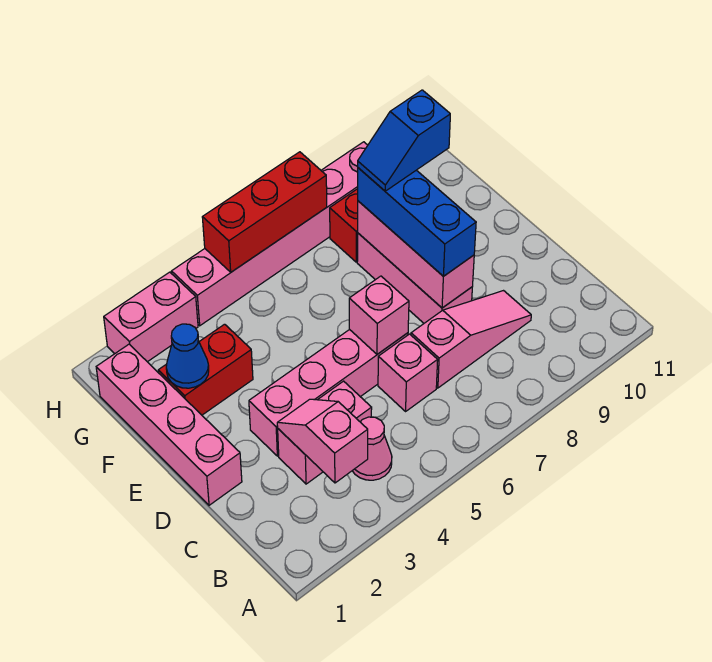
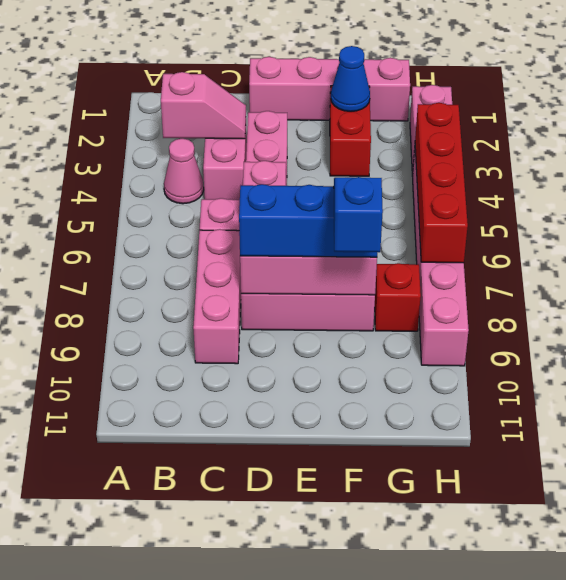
pink slope C7:C9 level 1 top 7 -> pink brick C7:C9 level 1
red brick H5:H7 level 2 -> red brick H4:H7 level 2

